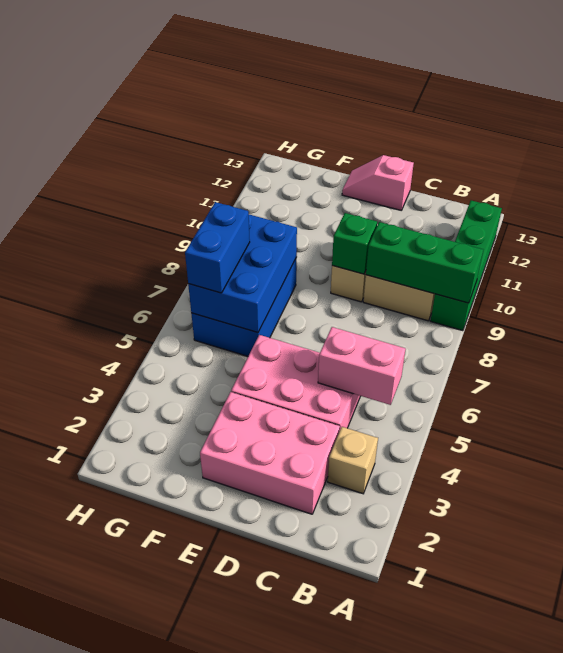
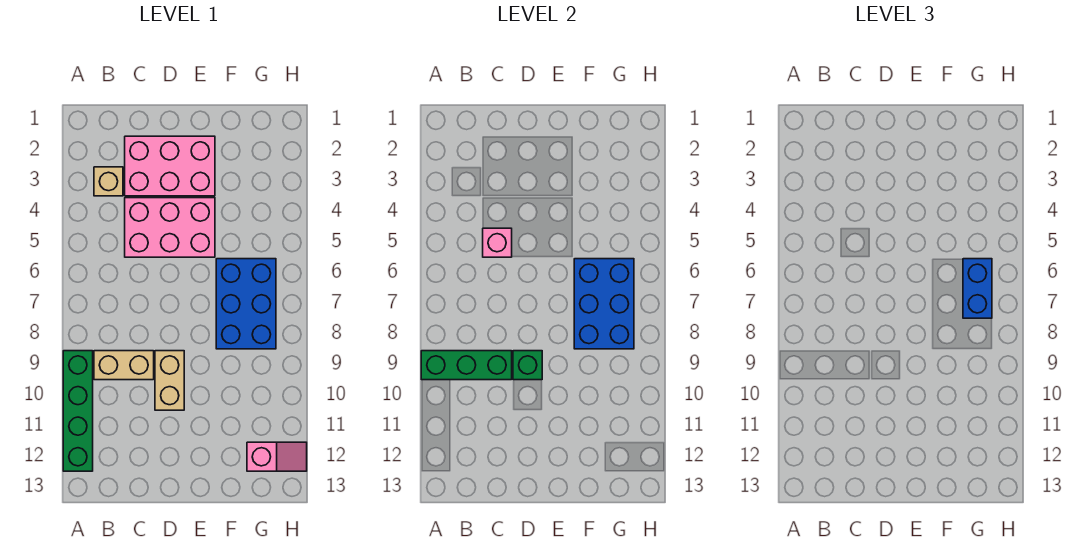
pink brick B5:C5 level 2 -> pink brick C5 level 2
pink slope D13:E13 level 1 top D -> pink slope G12:H12 level 1 top G

